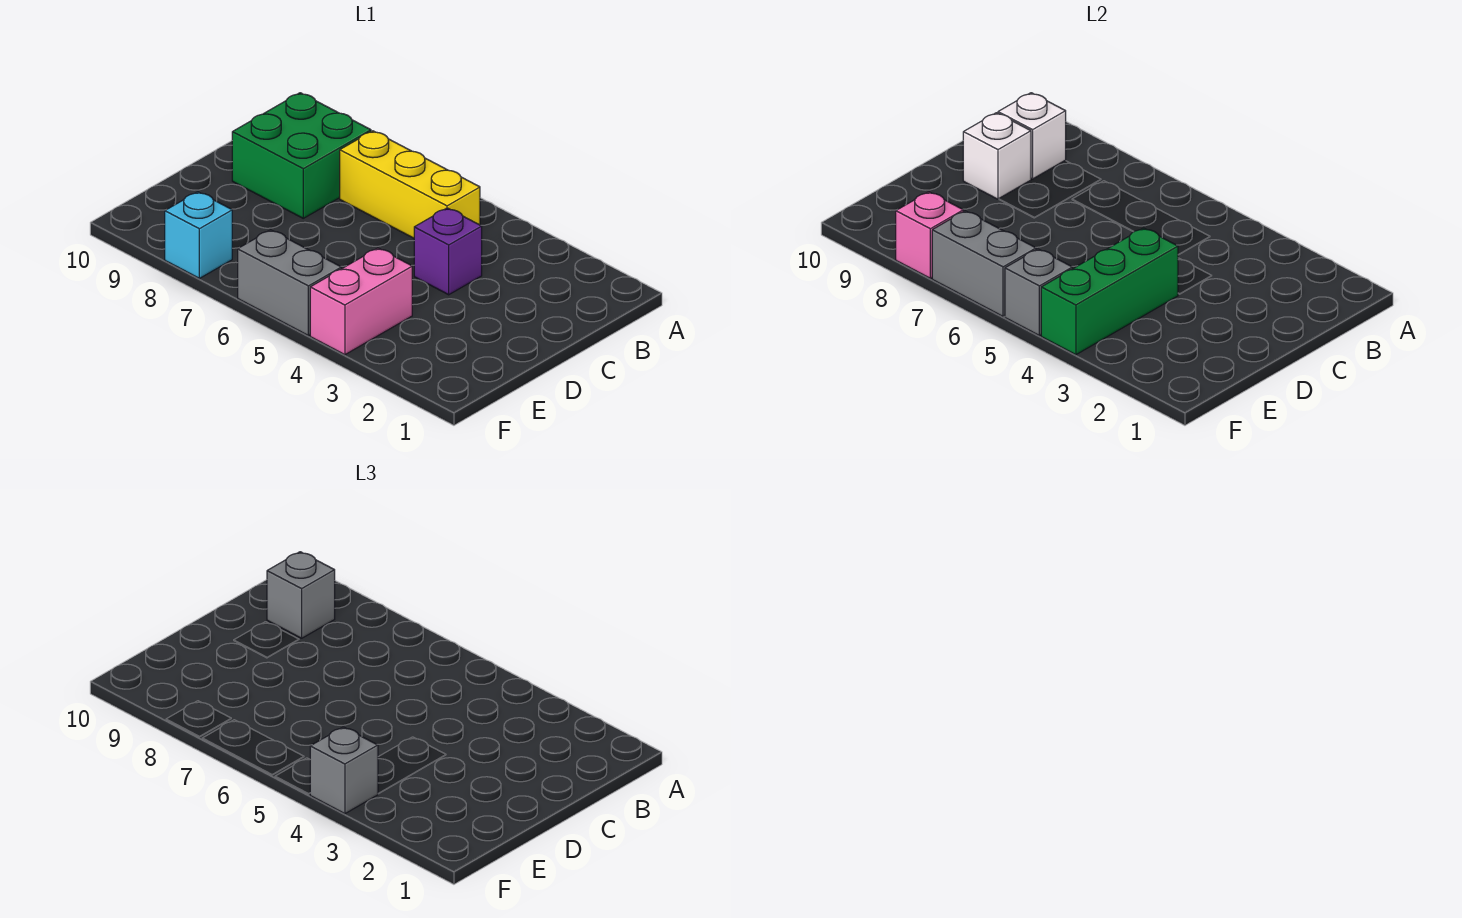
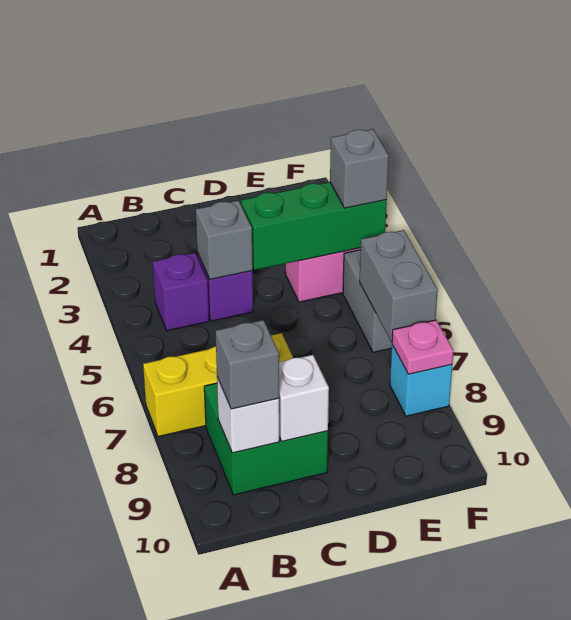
none -> purple brick B4 level 1
yellow brick B5:B7 level 1 -> yellow brick A7:C7 level 1
grey brick F5 level 2 -> grey brick C4 level 2
pink brick F8 level 2 -> pink plate F8 level 2

